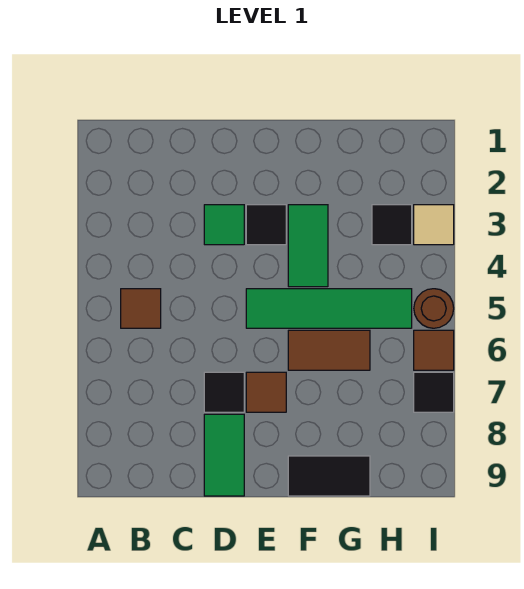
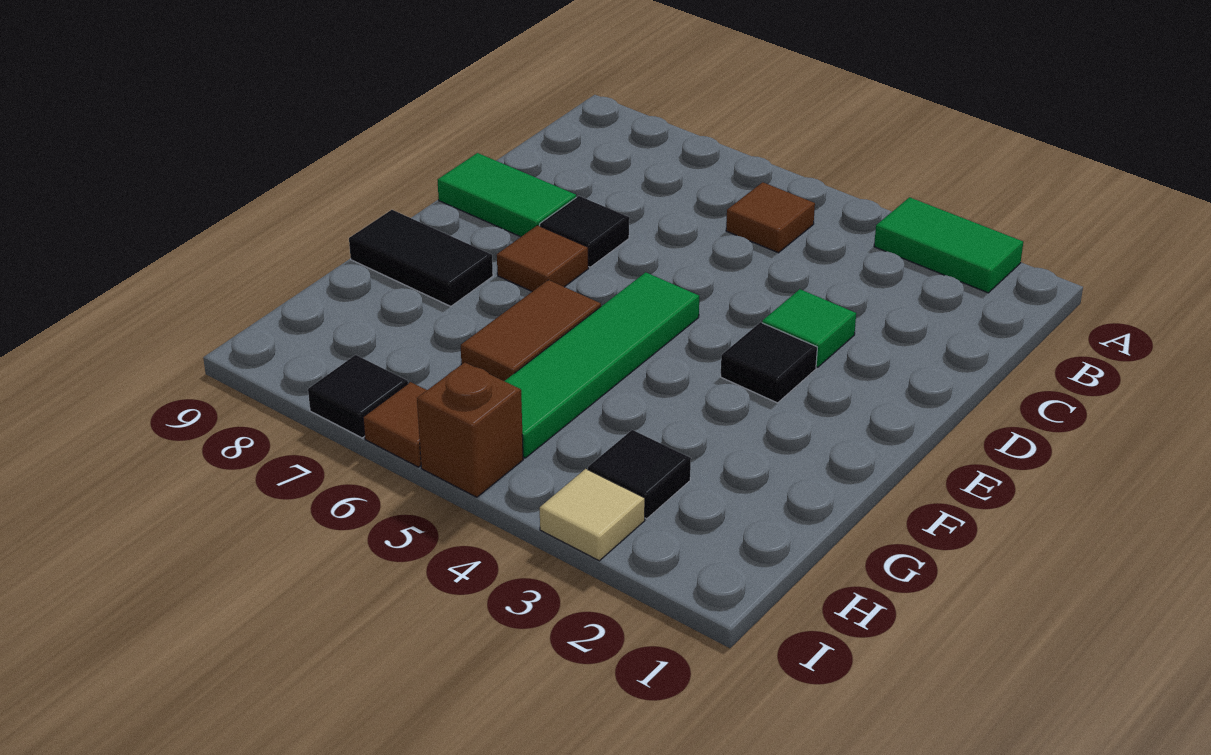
green tile F3:F4 level 1 -> green tile A2:A3 level 1
black tile F9:G9 level 1 -> black tile F8:F9 level 1
brown round brick I5 level 1 -> brown brick I5 level 1

